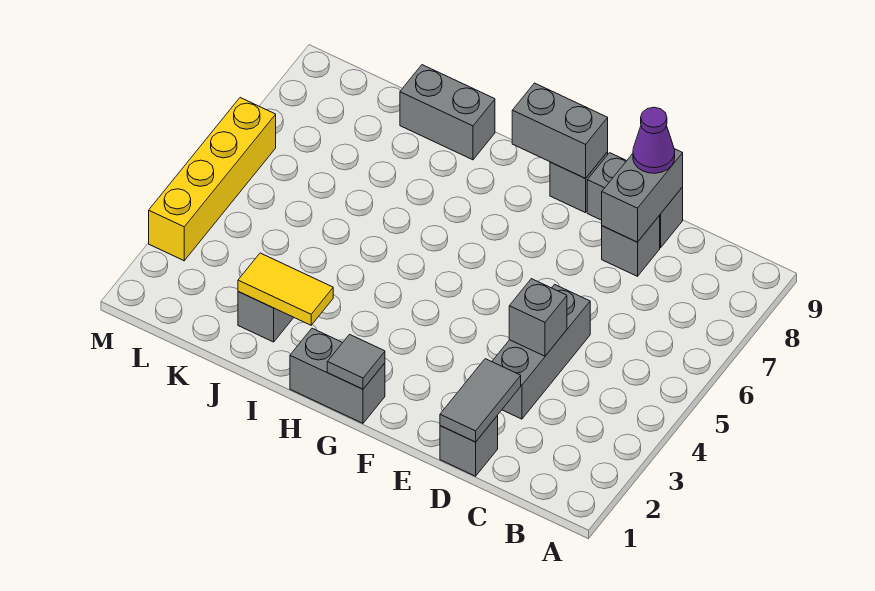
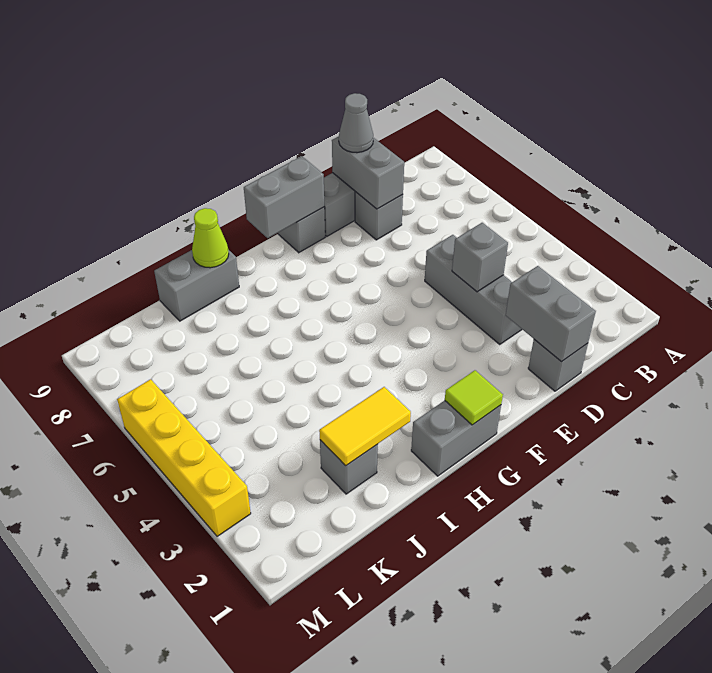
grey tile D1:D2 level 2 -> grey brick D1:D2 level 2
purple cone D9 level 3 -> grey cone D9 level 3
grey tile G1 level 2 -> lime tile G1 level 2
none -> lime cone I9 level 2

